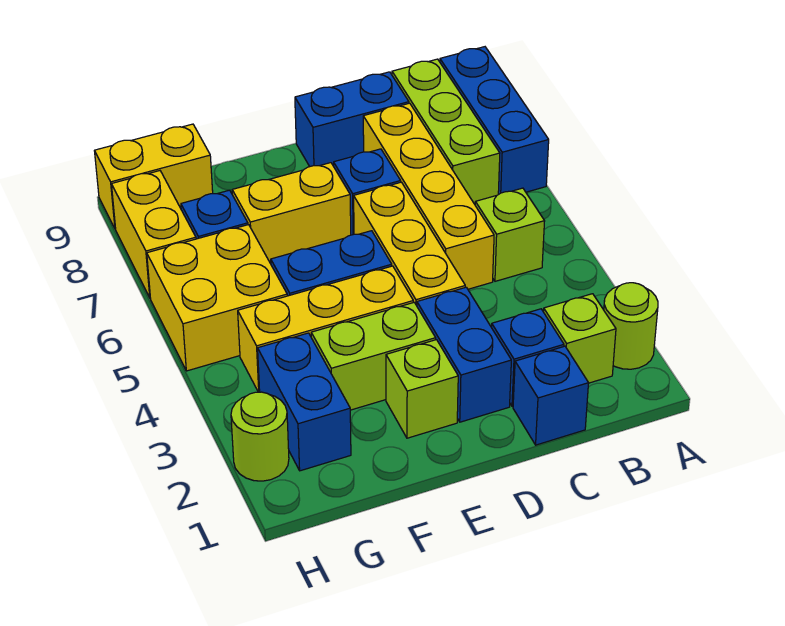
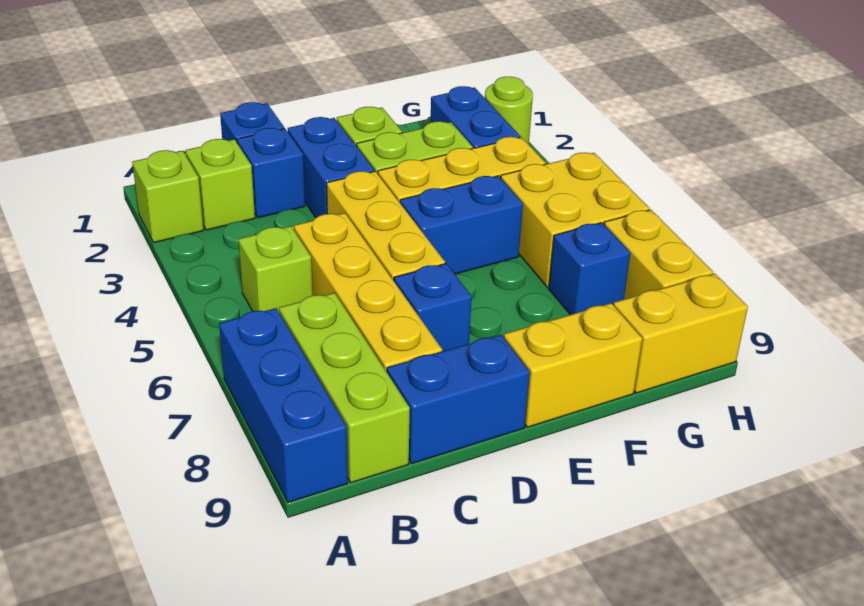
lime round brick A2 level 1 -> lime brick A2 level 1
yellow brick E7:F7 level 1 -> yellow brick E9:F9 level 1

